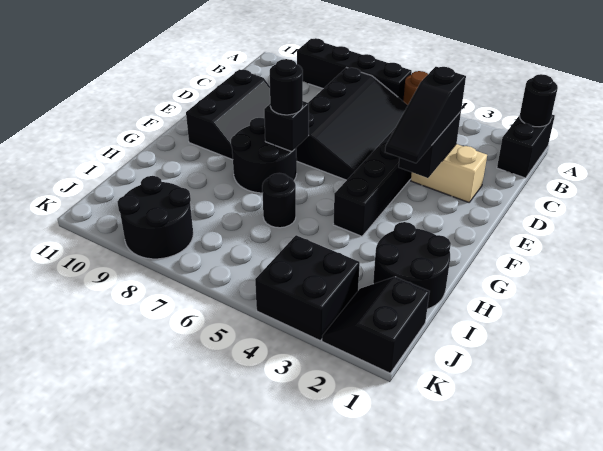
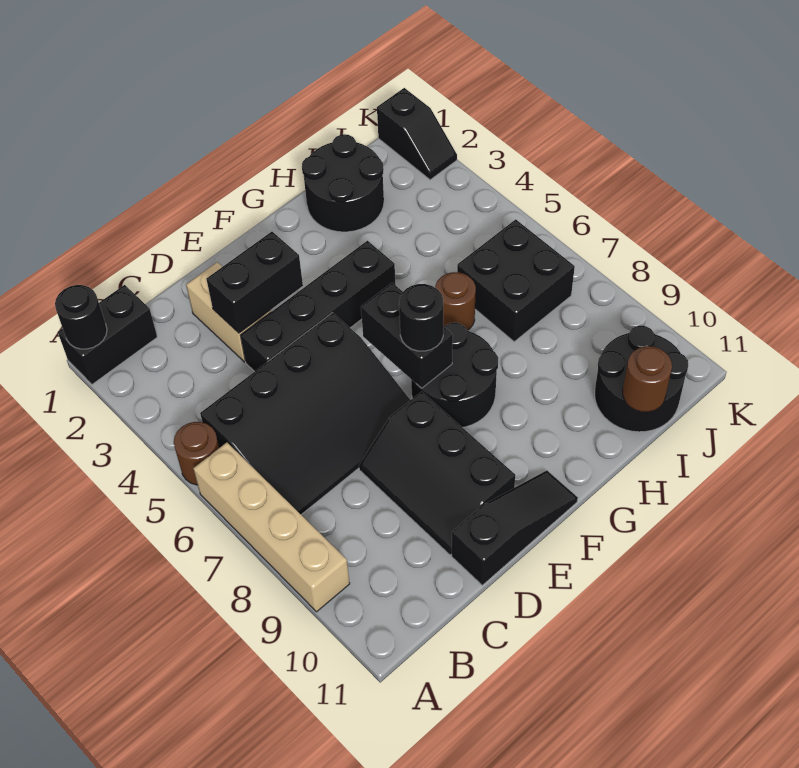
black brick A6:A9 level 1 -> tan brick A6:A9 level 1
black slope B5:E7 level 1 top 7 -> black slope B5:E7 level 1 top 5
black slope D3:F3 level 3 top D -> black slope D11:F11 level 1 top D
black slope D9:F10 level 1 top 10 -> black slope D8:E10 level 1 top E
black brick F7 level 2 -> black brick F6:F7 level 2
black round brick H6 level 1 -> brown round brick H6 level 1
none -> brown round brick I11 level 2
black slope J1:K2 level 1 top 1 -> black slope K1:K2 level 1 top 1
black brick J3:K4 level 1 -> black brick I6:J7 level 1
black round brick J8:K9 level 1 -> black round brick I10:J11 level 1

